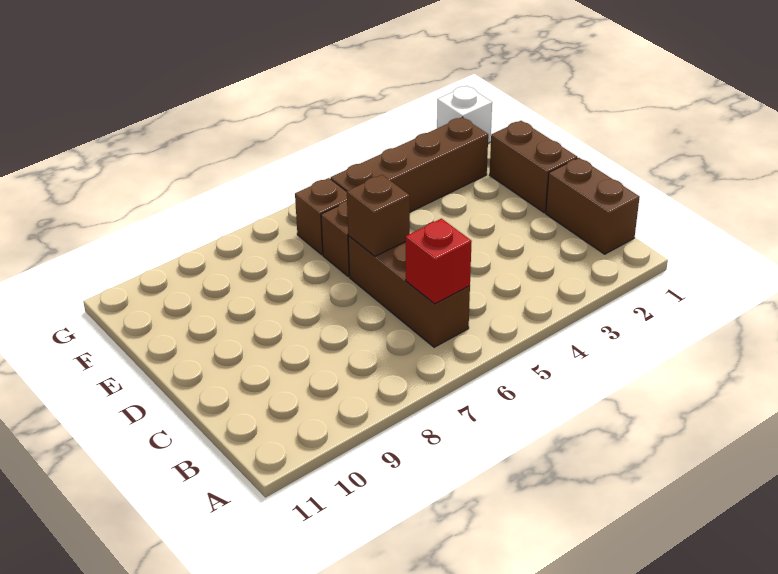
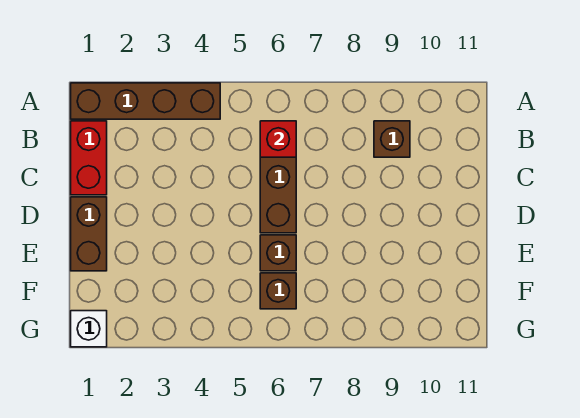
brown brick B1:C1 level 1 -> red brick B1:C1 level 1
brown brick D6 level 2 -> brown brick B9 level 1
brown brick F2:F5 level 1 -> brown brick A1:A4 level 1

